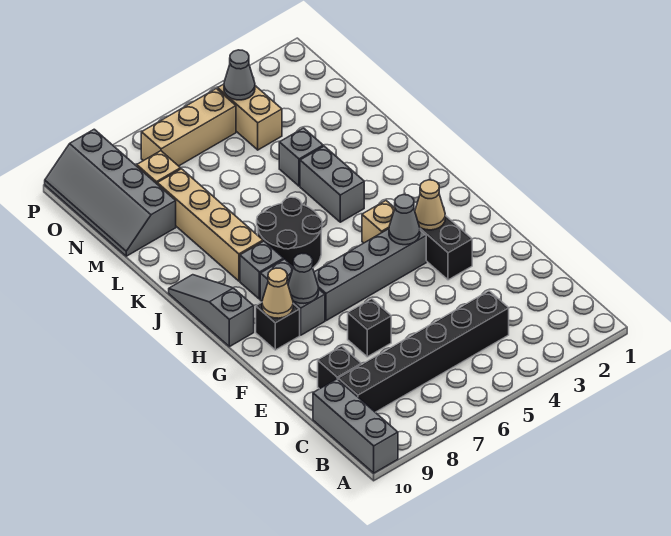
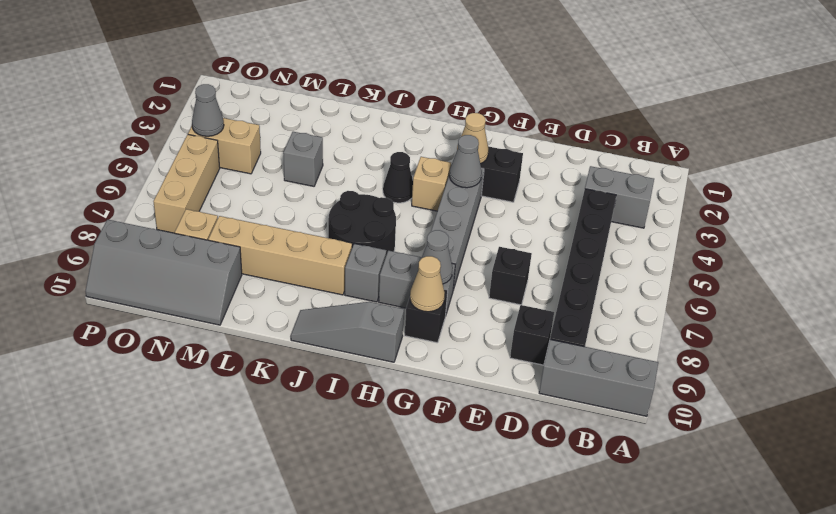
none -> black cone I4 level 1
grey brick J4:K4 level 1 -> grey brick B3:C3 level 1

